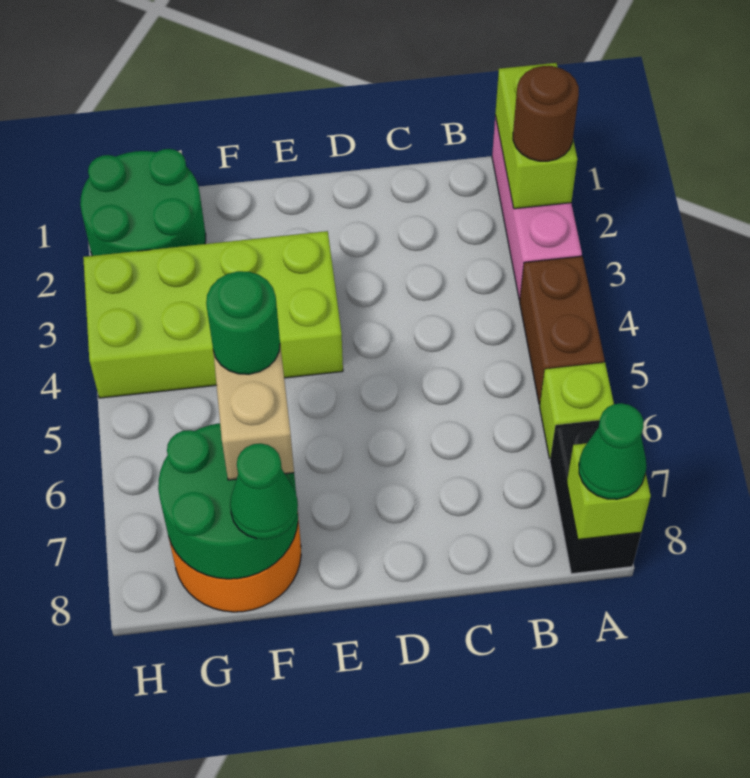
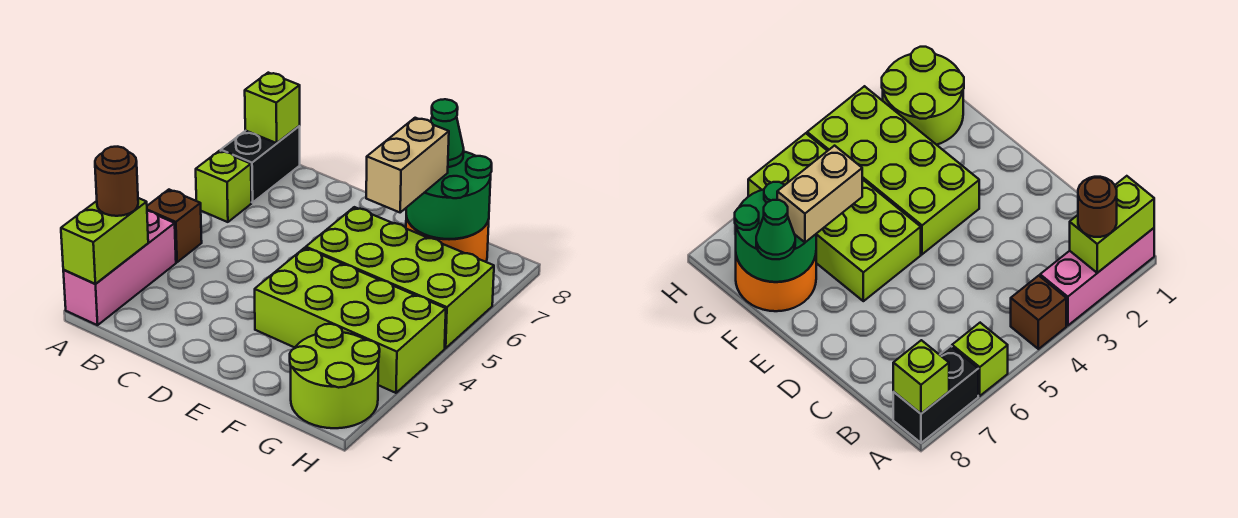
brown brick A4:A5 level 1 -> brown brick A4 level 1
green cone A8 level 3 -> none
none -> lime brick E5:H6 level 1
green round brick F6 level 4 -> none
green round brick G1:H2 level 1 -> lime round brick G1:H2 level 1

